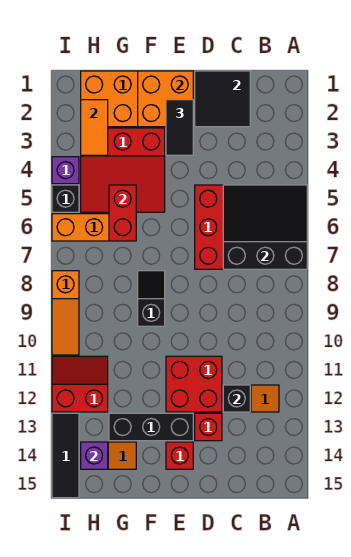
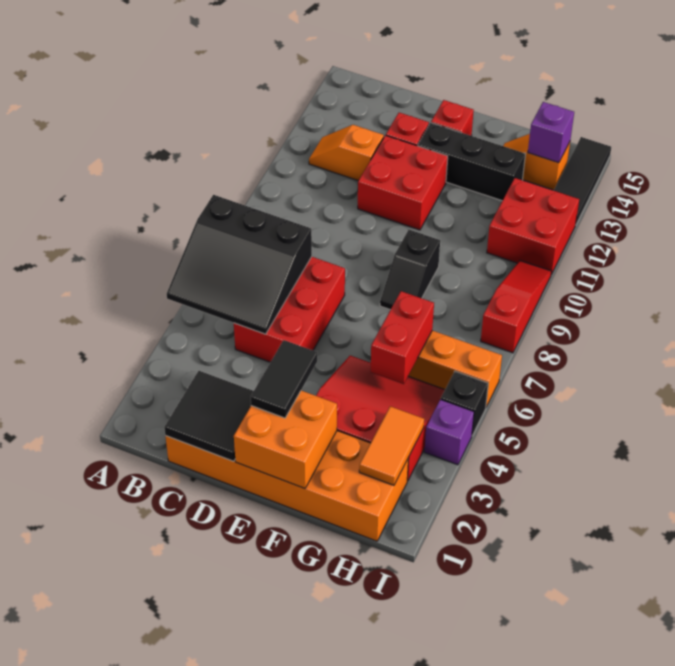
black brick C12 level 2 -> none
red slope H11:I12 level 1 top 12 -> red brick H11:I12 level 1
orange slope I8:I10 level 1 top 8 -> red slope I8:I10 level 1 top 8

